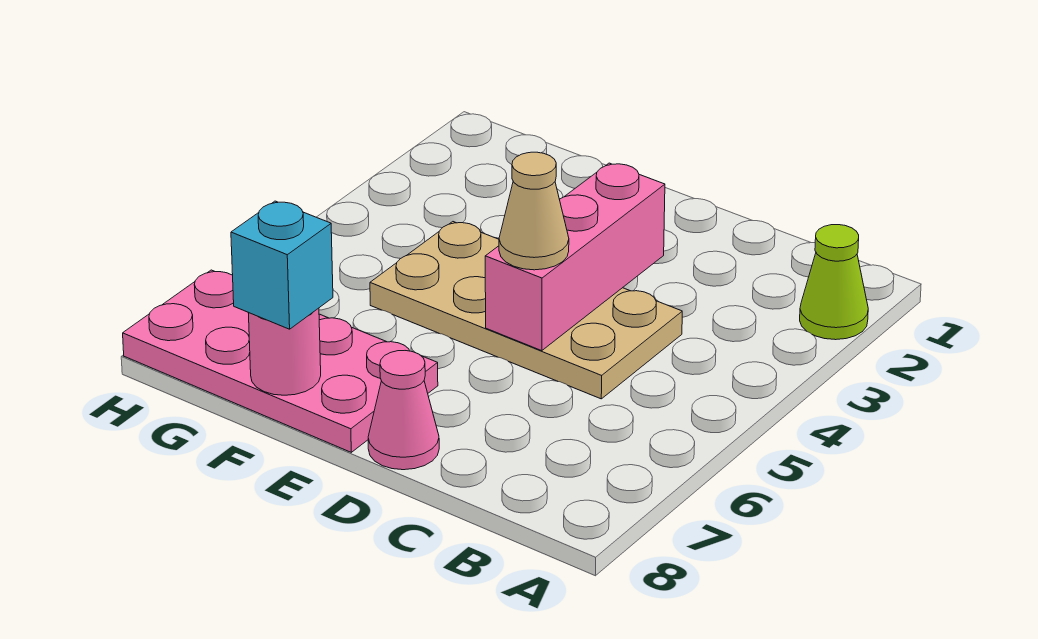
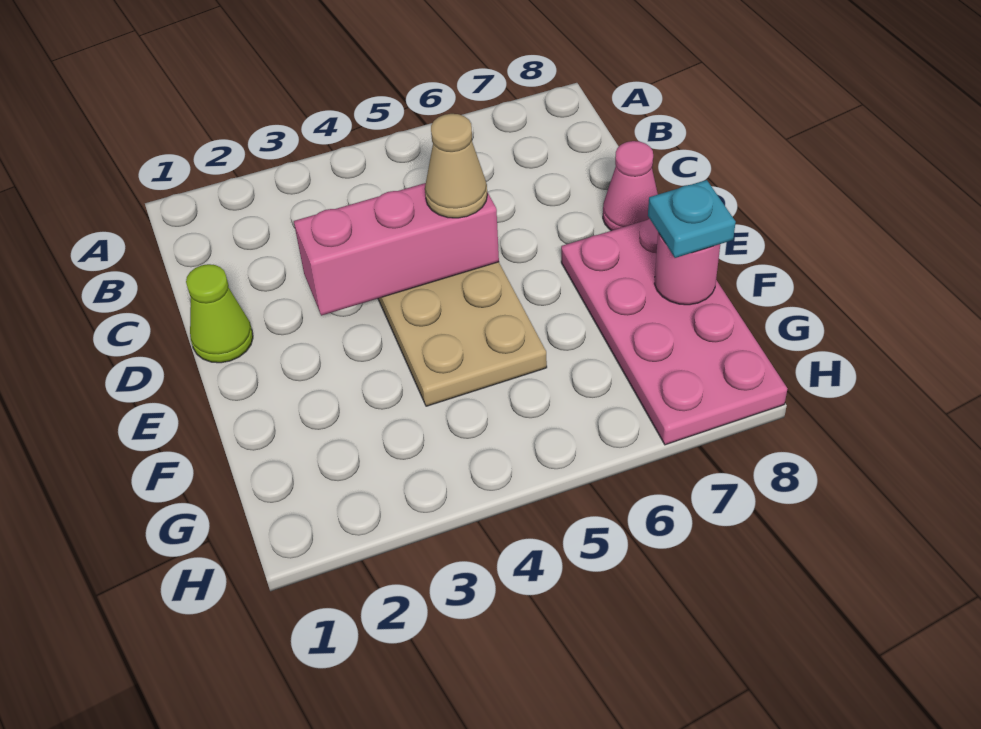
lime cone A2 level 1 -> lime cone D1 level 1
cyan brick F8 level 3 -> cyan plate F8 level 3

